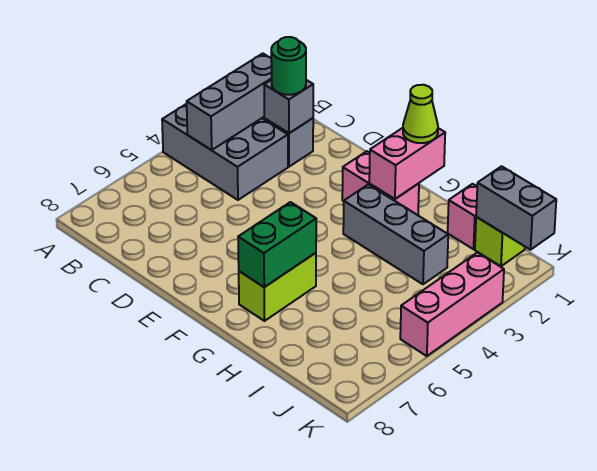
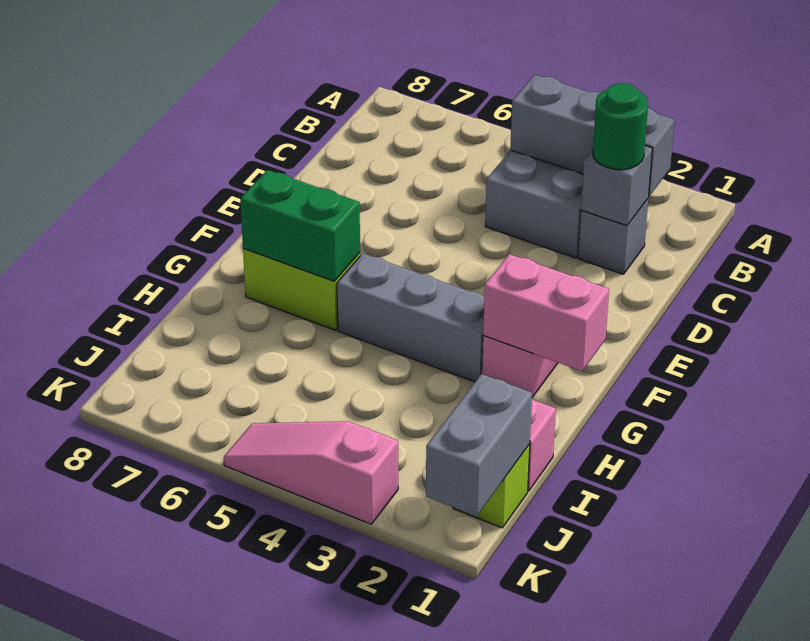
lime cone G1 level 3 -> none
grey brick G3:I3 level 1 -> grey brick G3:G5 level 1
pink brick K3:K5 level 1 -> pink slope K3:K5 level 1 top 3

